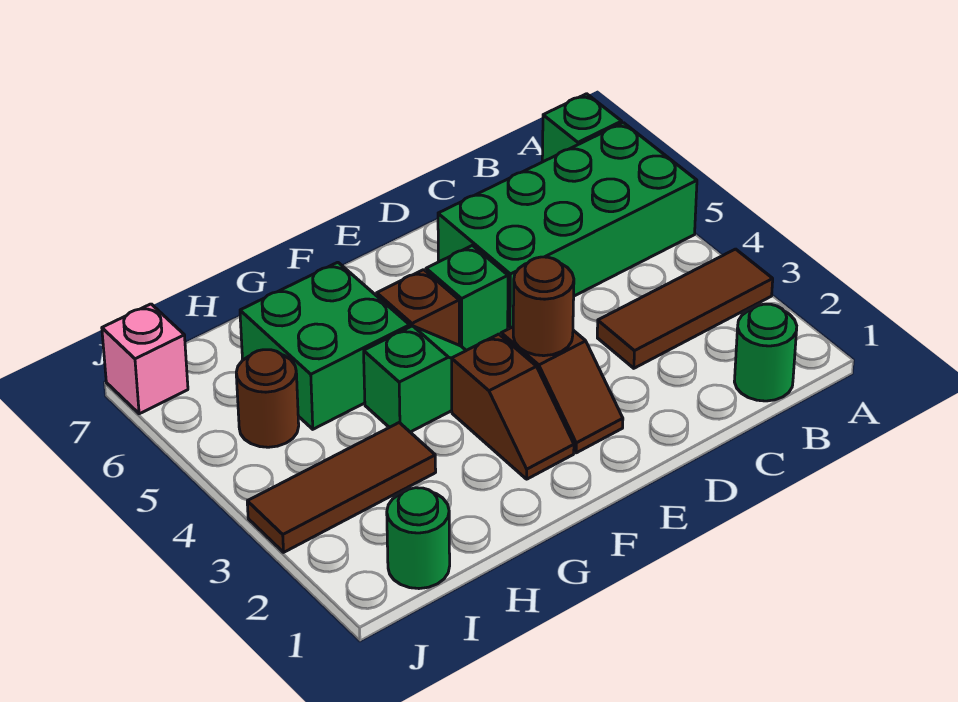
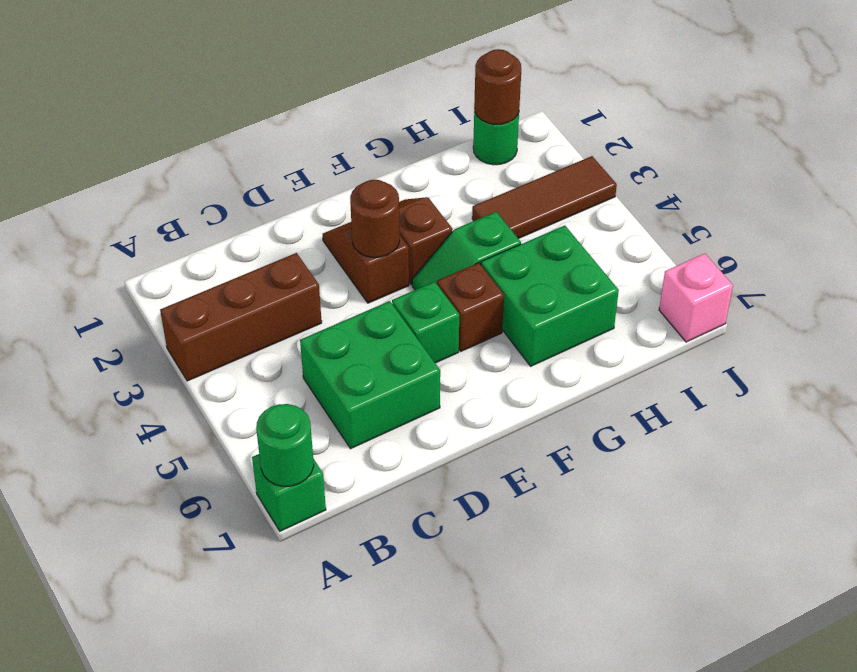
brown tile A3:C3 level 1 -> brown brick A3:C3 level 1
green brick A5:D6 level 1 -> green brick C5:D6 level 1
green round brick B1 level 1 -> green round brick A7 level 2
brown round brick I5 level 1 -> brown round brick I1 level 2

